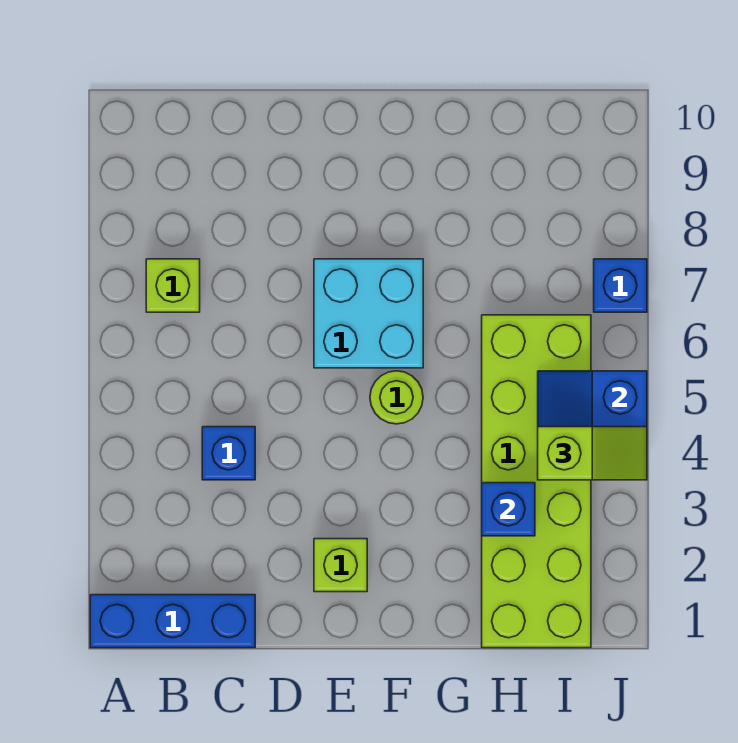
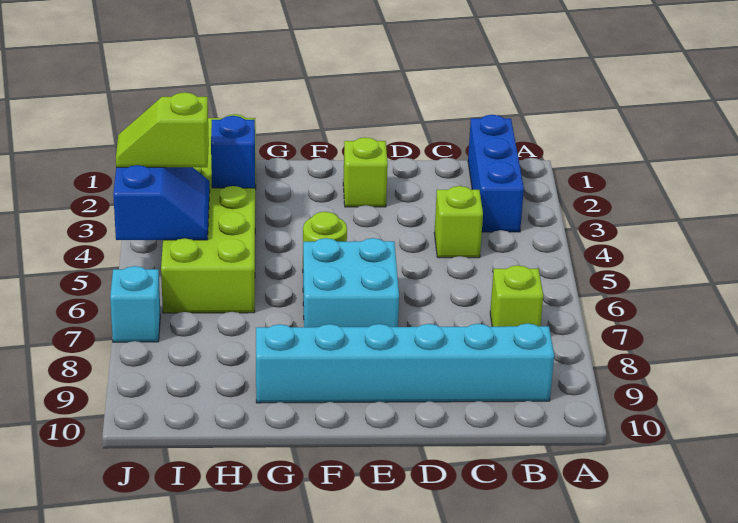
blue brick A1:C1 level 1 -> blue brick B1:B3 level 1
none -> cyan brick B9:G9 level 1
blue brick C4 level 1 -> lime brick C4 level 1
blue brick J7 level 1 -> cyan brick J7 level 1

